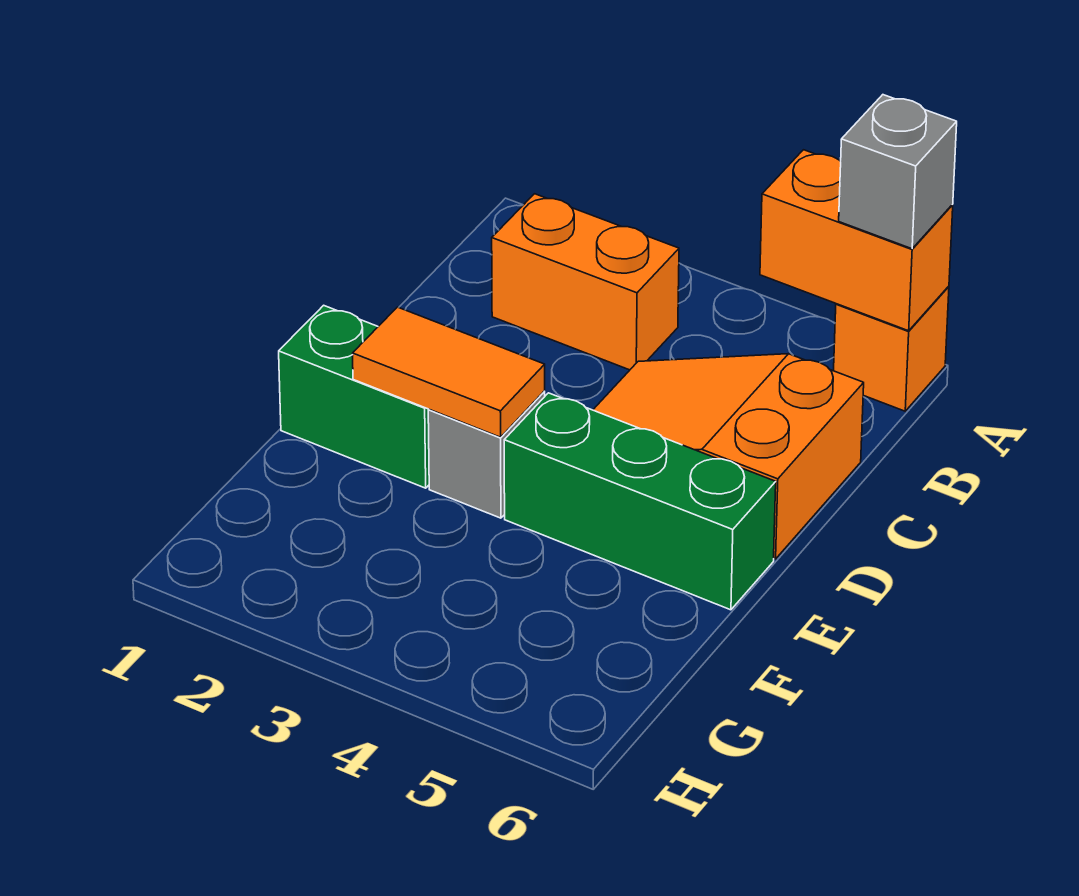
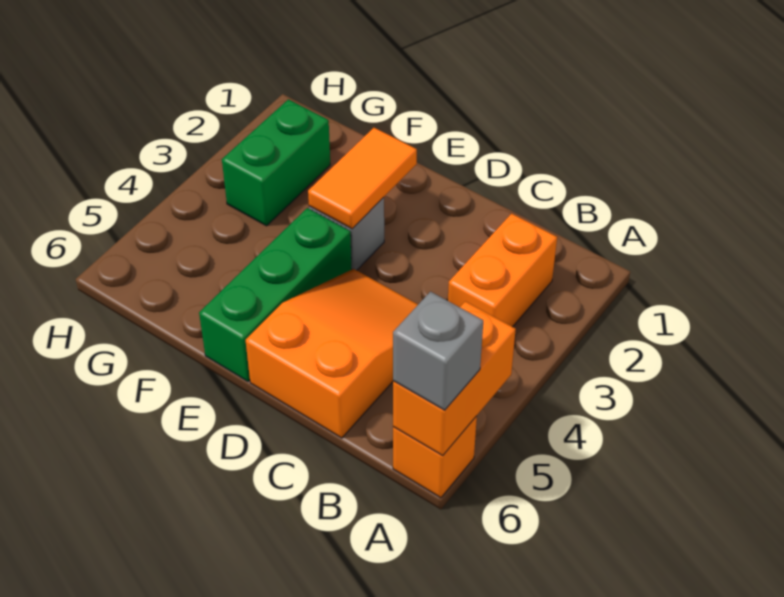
green brick E1:E2 level 1 -> green brick G2:G3 level 1

